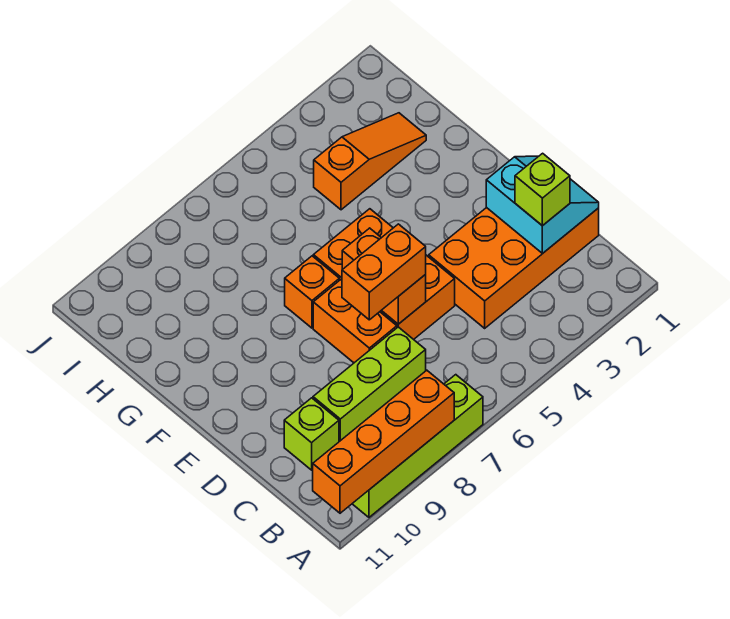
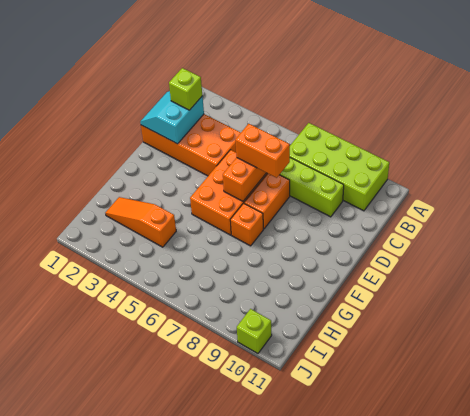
lime brick A7:A10 level 1 -> lime brick A7:B10 level 1
orange brick A8:A11 level 2 -> none
lime brick C10 level 1 -> lime brick J10 level 1

